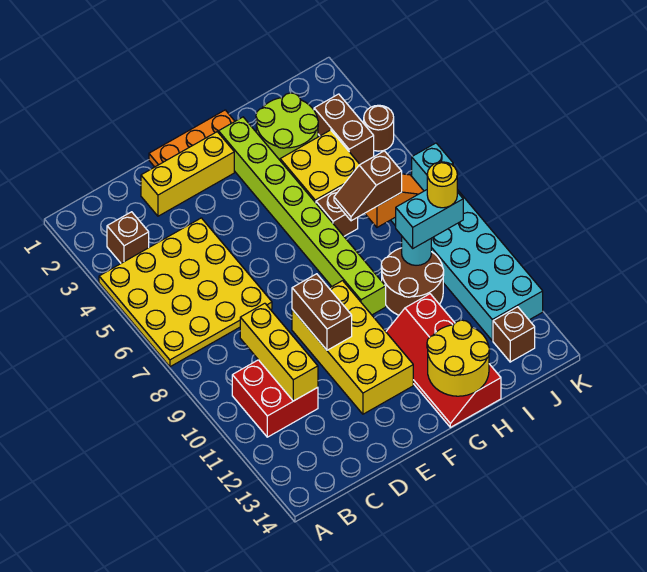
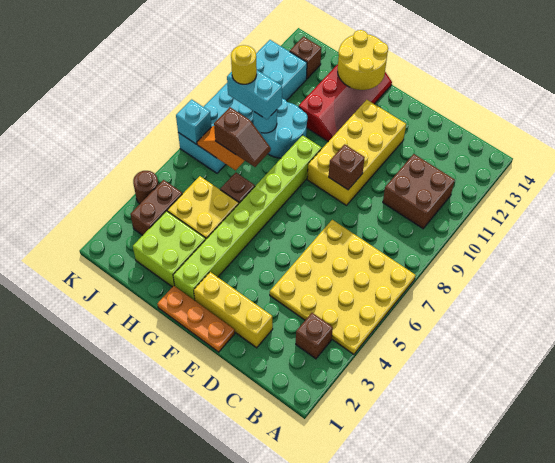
red brick B10:C11 level 1 -> brown brick B10:C11 level 1
yellow brick C9:C11 level 2 -> none
brown brick E9:E10 level 2 -> brown brick E9 level 2
lime round brick H2:I3 level 1 -> lime brick H2:I3 level 1
brown round brick H9:I10 level 1 -> cyan round brick H9:I10 level 1

